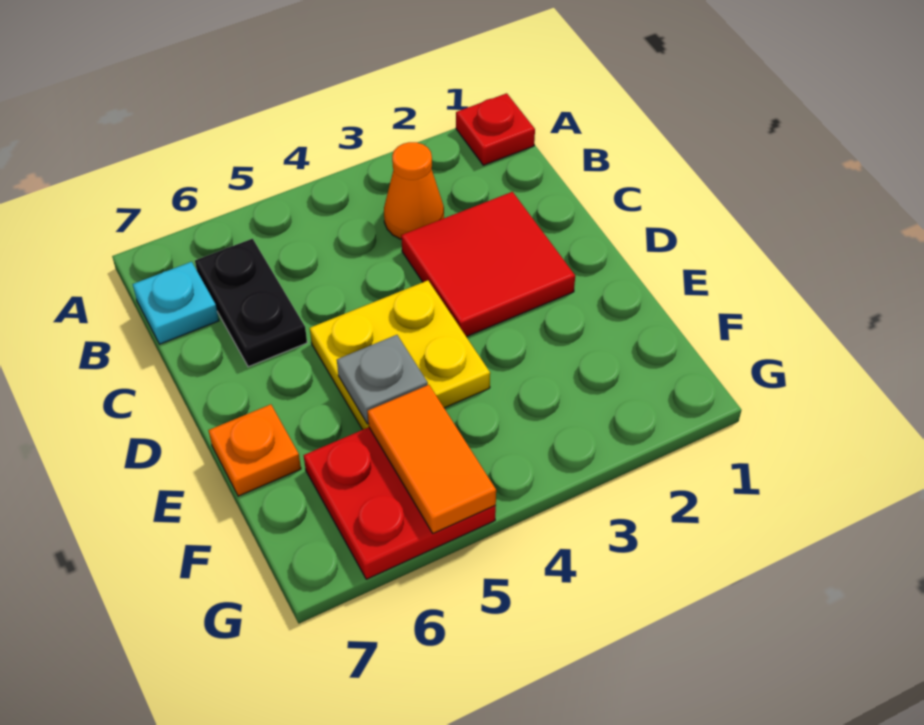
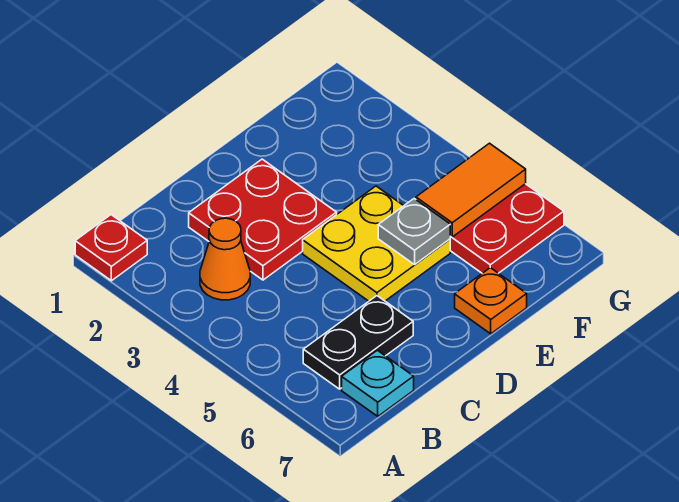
red tile C2:D3 level 1 -> red plate C2:D3 level 1

